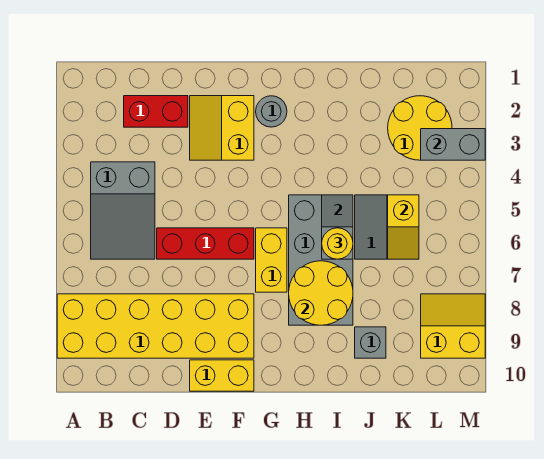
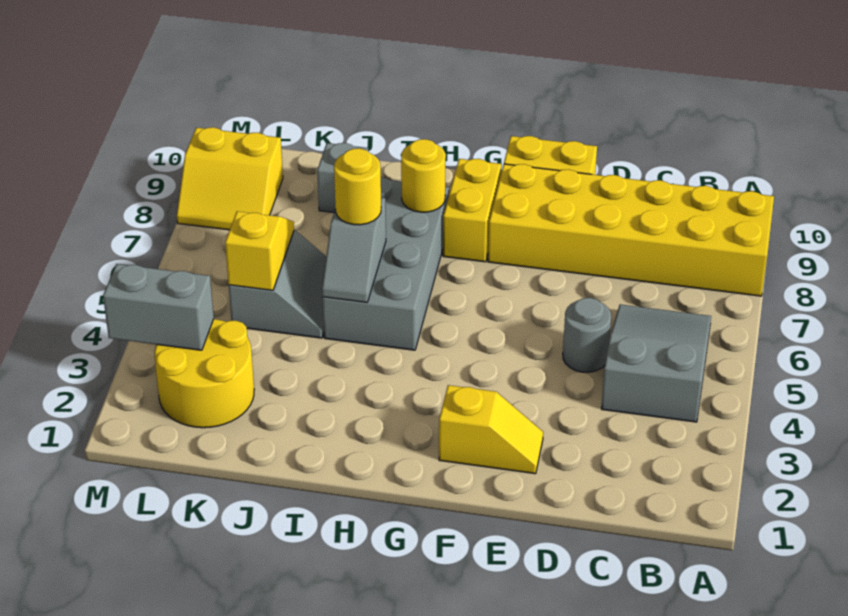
red brick C2:D2 level 1 -> none
red brick D6:F6 level 1 -> none
yellow slope E2:F3 level 1 top F -> yellow slope E2:F2 level 1 top F
grey round brick G2 level 1 -> grey round brick D5 level 1
yellow brick G6:G7 level 1 -> yellow brick G8:G9 level 1
yellow round brick H7:I8 level 2 -> yellow round brick H8 level 2

